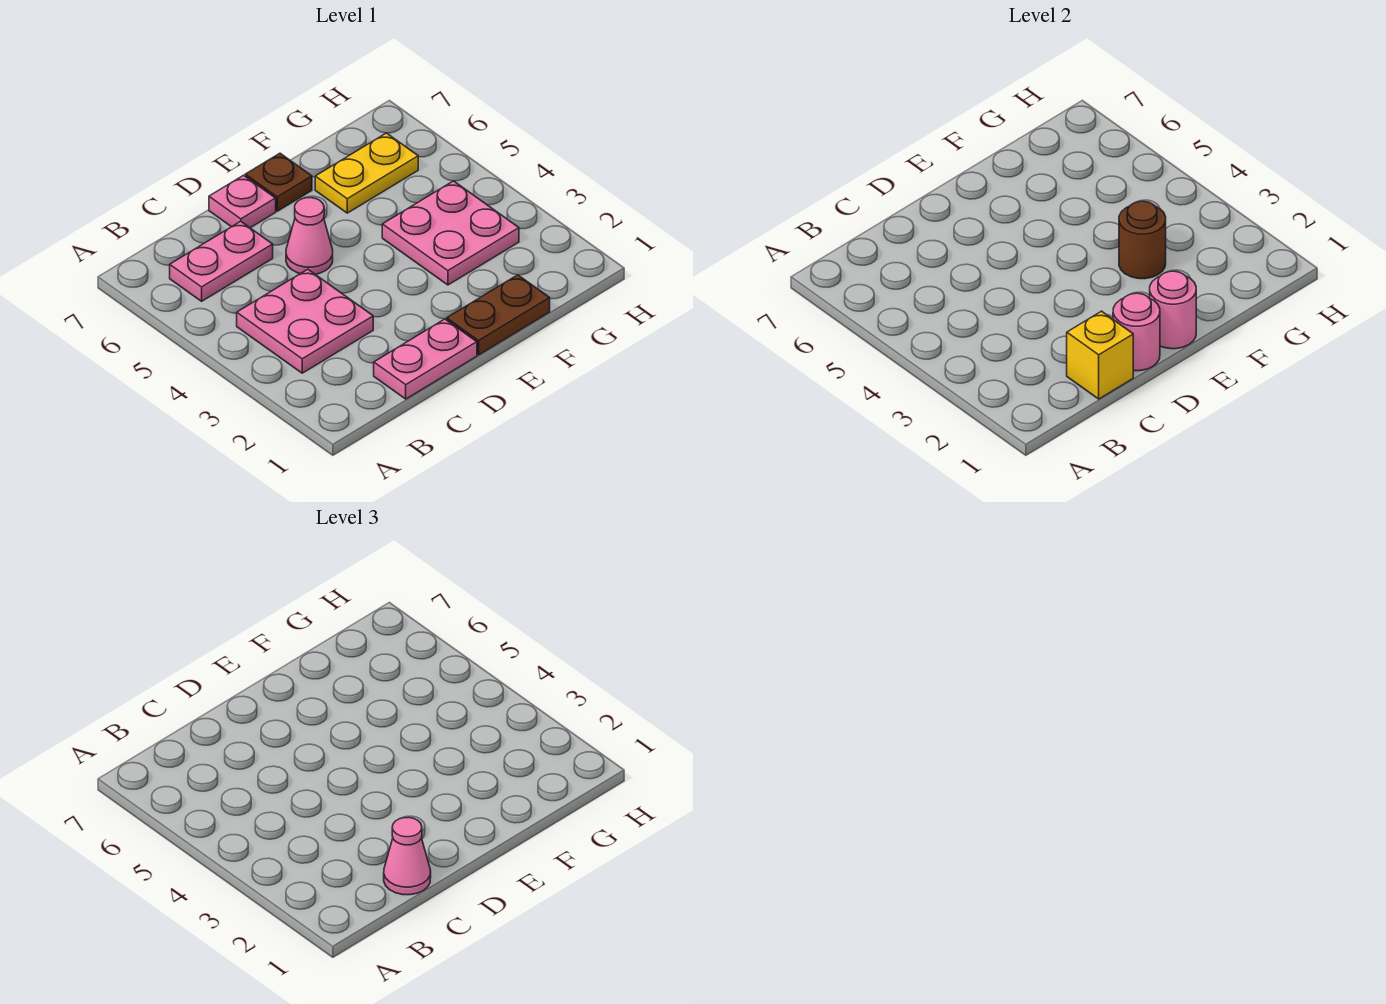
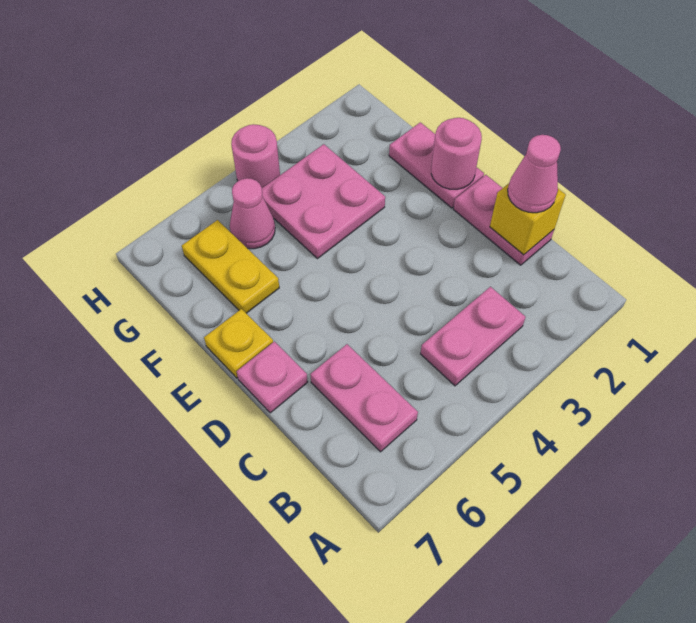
pink plate B3:C4 level 1 -> pink plate B3:B4 level 1
pink round brick D1 level 2 -> pink round brick H4 level 1
pink cone D5 level 1 -> pink cone G5 level 1
brown plate E1:F1 level 1 -> pink plate E1:F1 level 1
brown plate E7 level 1 -> yellow plate E7 level 1
brown round brick F3 level 2 -> none

